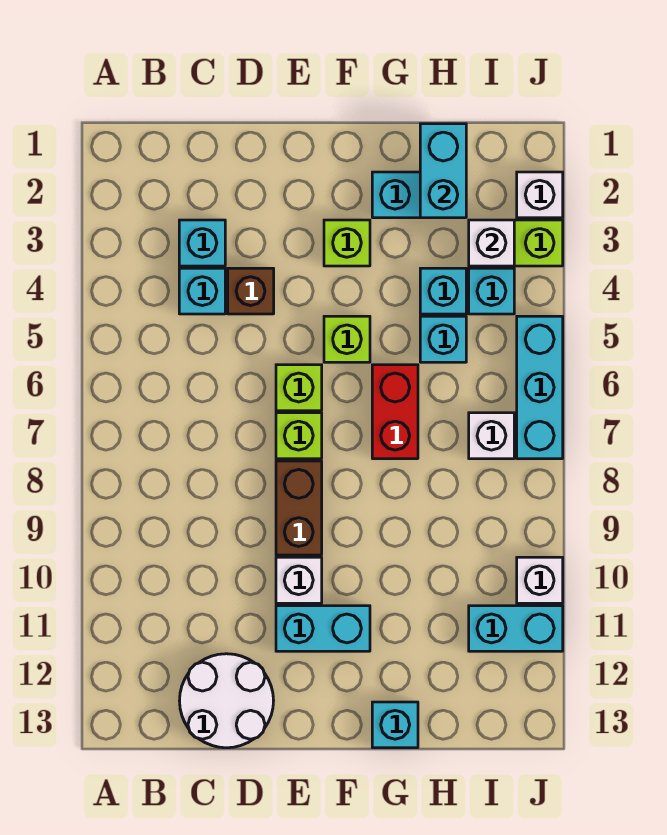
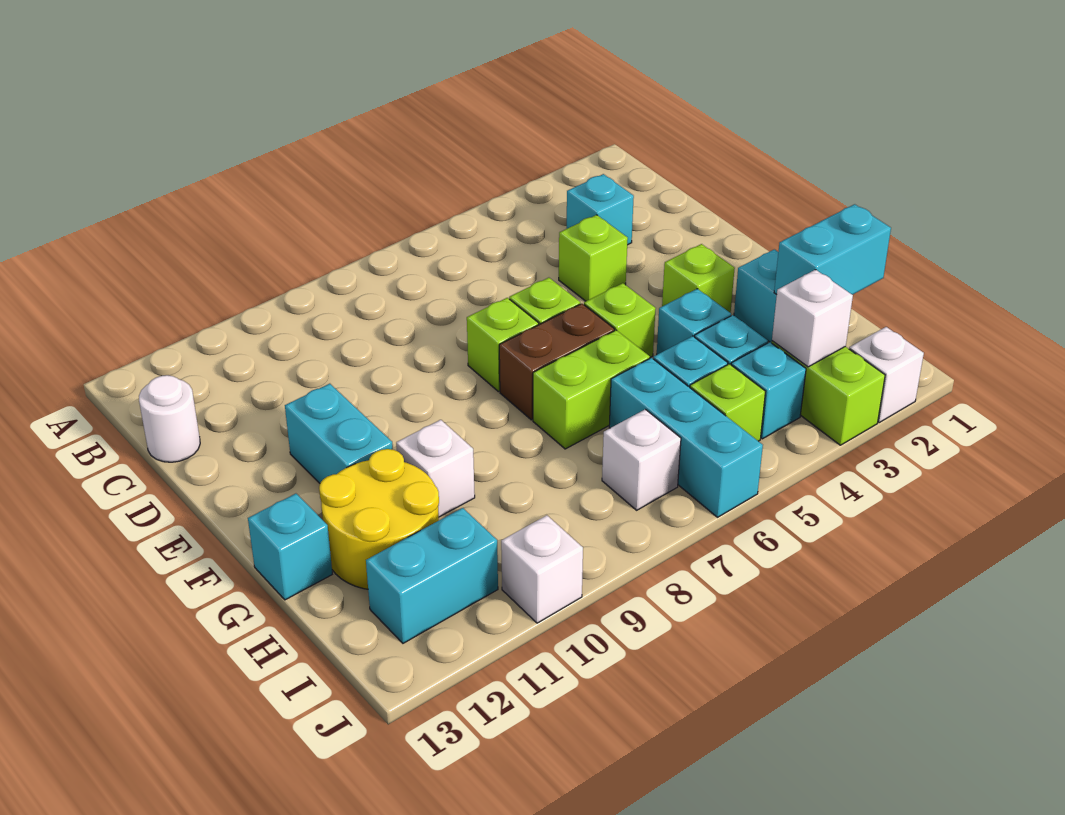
cyan brick C4 level 1 -> cyan brick G4 level 1
white round brick C12:D13 level 1 -> white round brick C13 level 1
brown brick D4 level 1 -> lime brick D4 level 1
brown brick E8:E9 level 1 -> brown brick F6:F7 level 1
white brick E10 level 1 -> white brick G10 level 1
red brick G6:G7 level 1 -> lime brick G6:G7 level 1
none -> yellow round brick G11:H12 level 1
none -> lime brick I5 level 1
cyan brick I11:J11 level 1 -> cyan brick I11:I12 level 1
cyan brick J5:J7 level 1 -> cyan brick H6:J6 level 1

